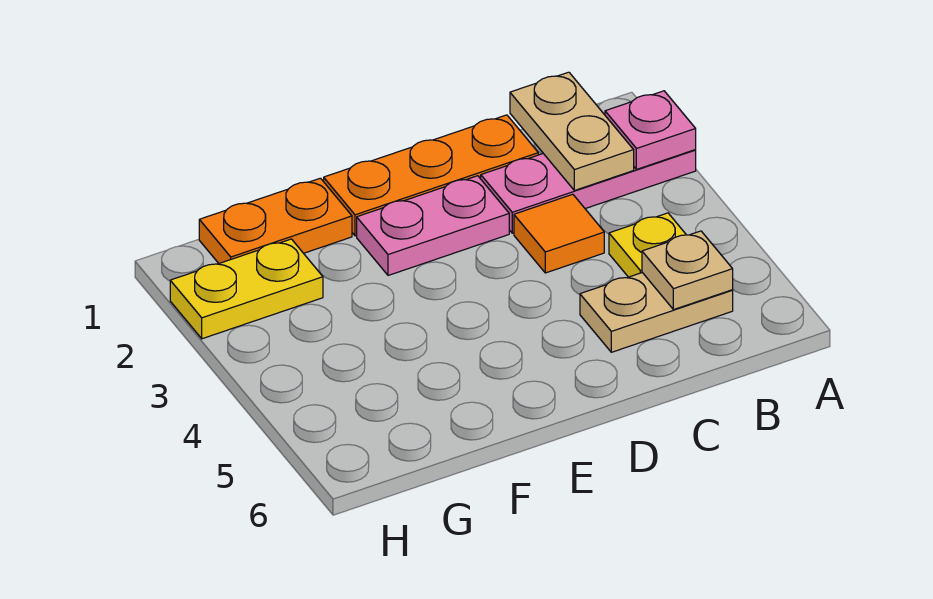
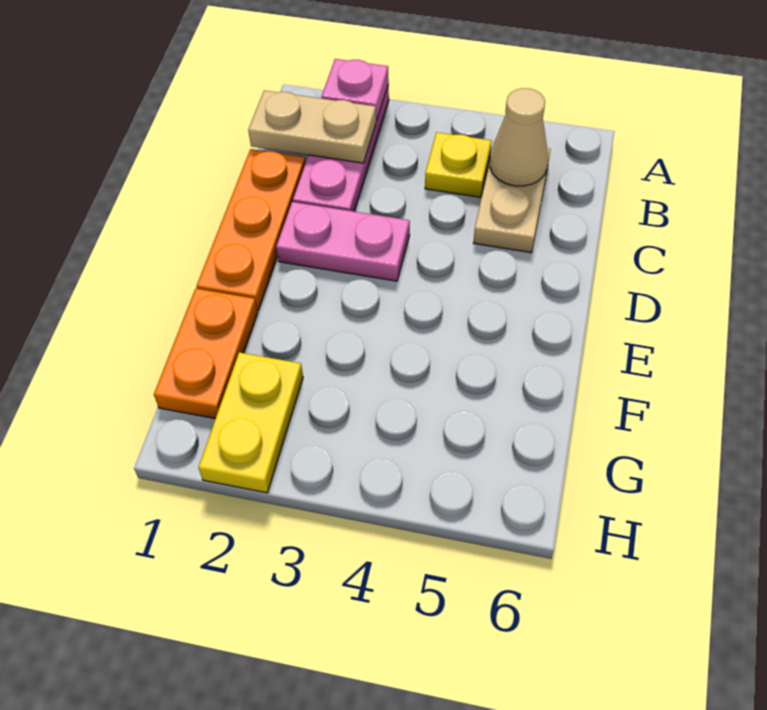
tan plate B5 level 2 -> tan cone B5 level 2
orange tile C3 level 1 -> none
pink plate D2:E2 level 1 -> pink plate D2:D3 level 1

